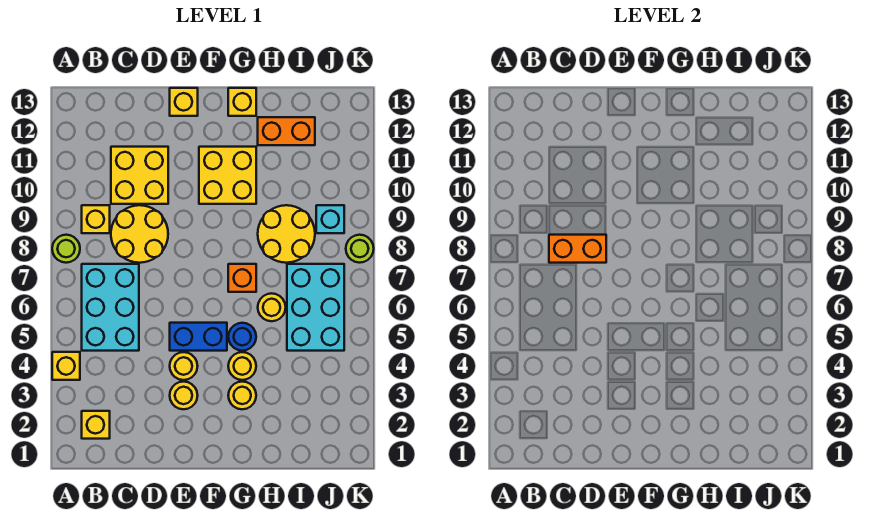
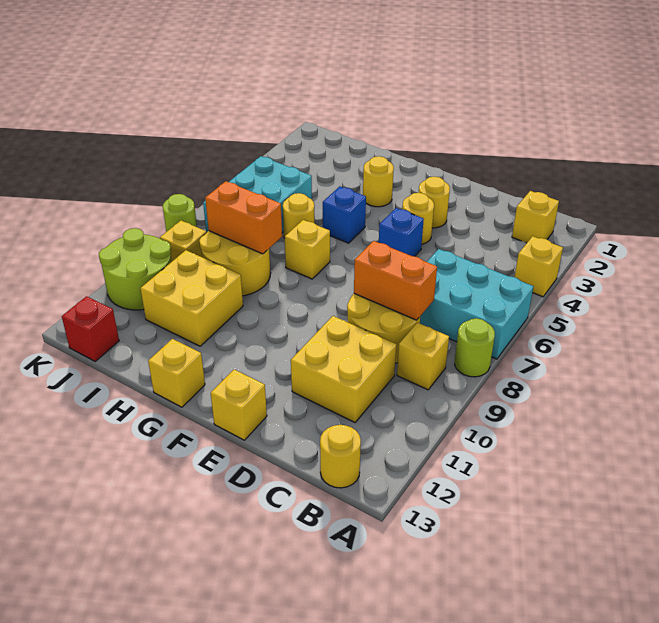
cyan brick B5:C7 level 1 -> cyan brick A6:C7 level 1
blue brick E5:F5 level 1 -> blue brick E5 level 1
yellow brick F10:G11 level 1 -> yellow brick H10:I11 level 1
yellow round brick G4 level 1 -> yellow round brick B13 level 1
blue round brick G5 level 1 -> blue brick G5 level 1
orange brick G7 level 1 -> yellow brick G7 level 1
orange brick H12:I12 level 1 -> orange brick H8:I8 level 2
cyan brick J9 level 1 -> yellow brick J9 level 1
none -> lime round brick J10:K11 level 1
none -> red brick J13 level 1

